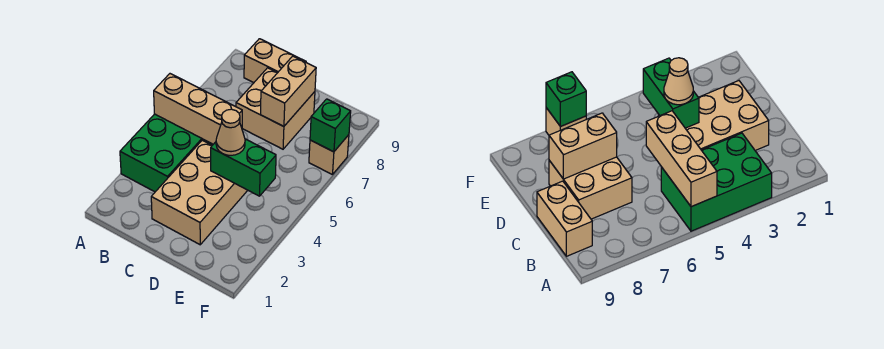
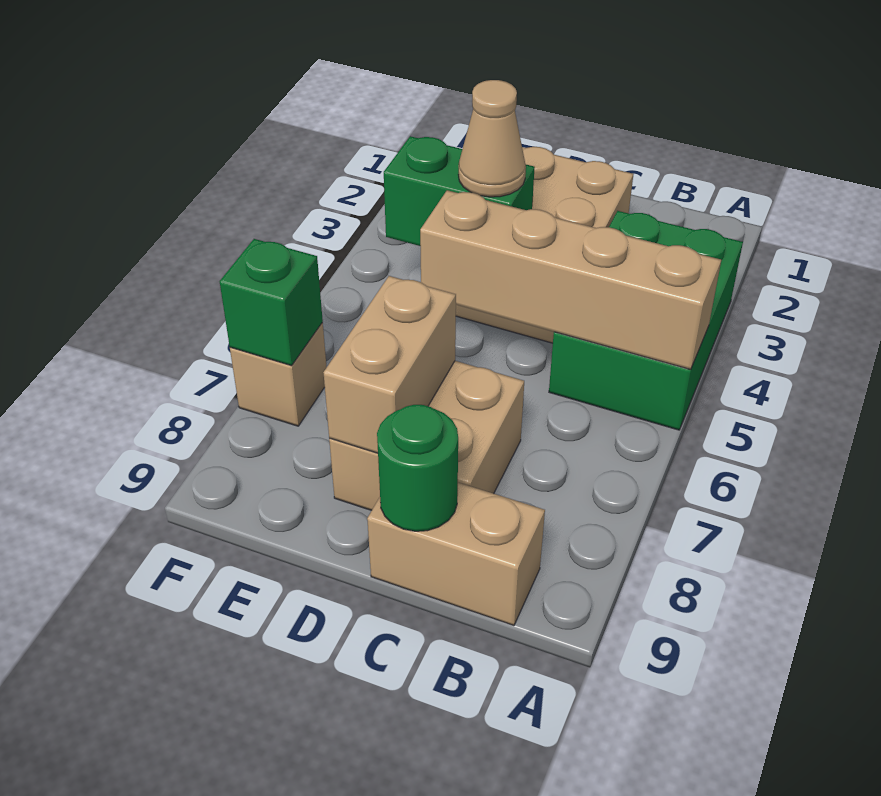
tan brick A5:C5 level 2 -> tan brick A5:D5 level 2
none -> green round brick C9 level 2

